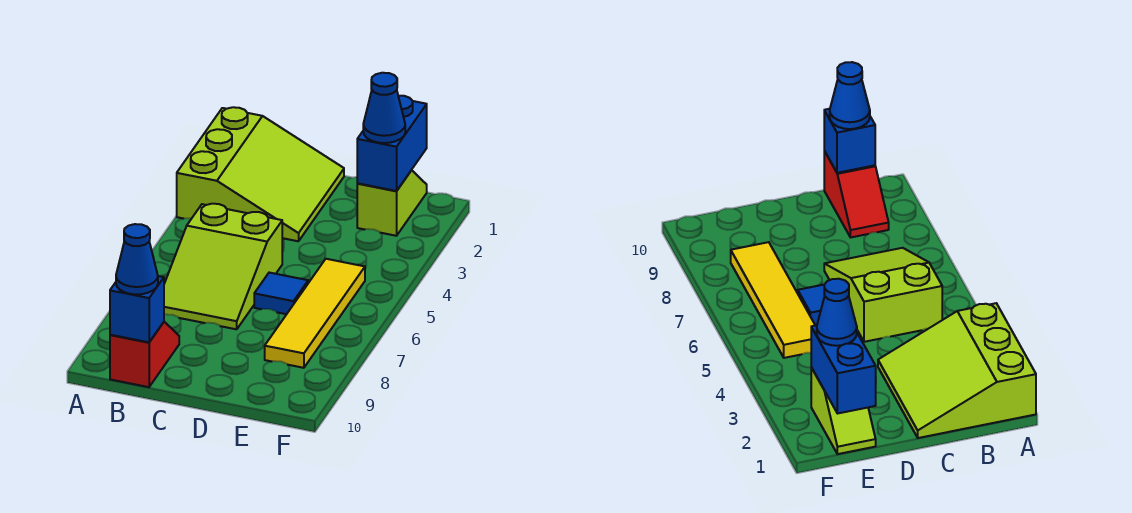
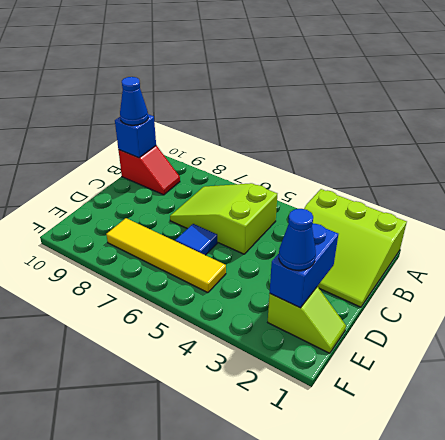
blue brick E1:E2 level 2 -> blue brick D2:E2 level 2

